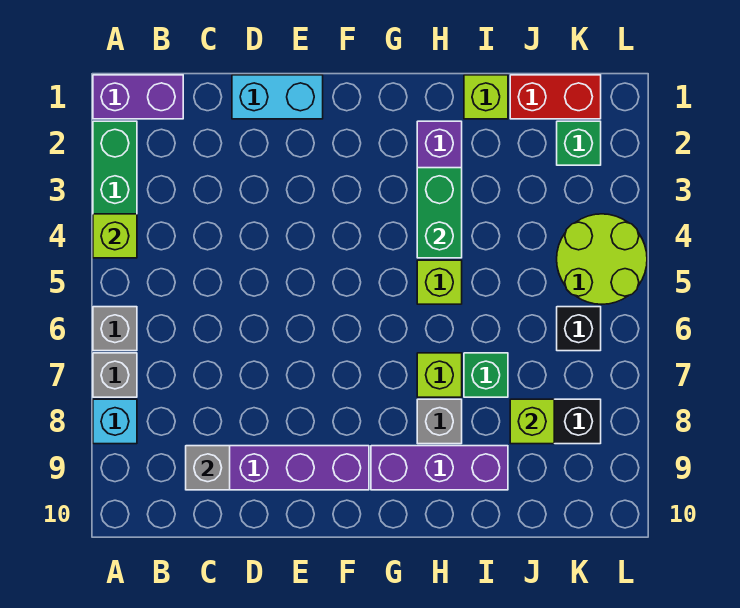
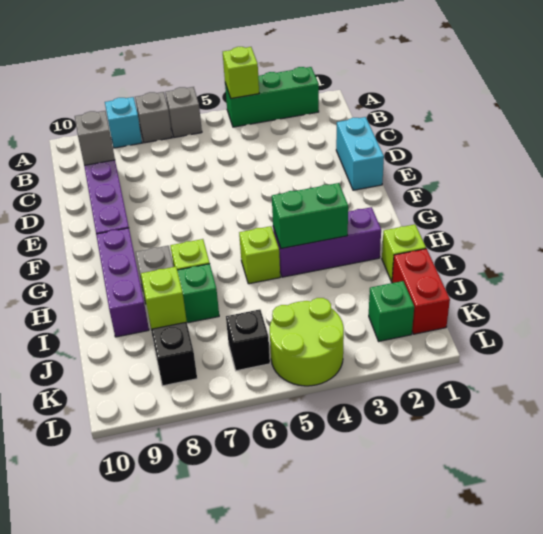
purple brick A1:B1 level 1 -> none

